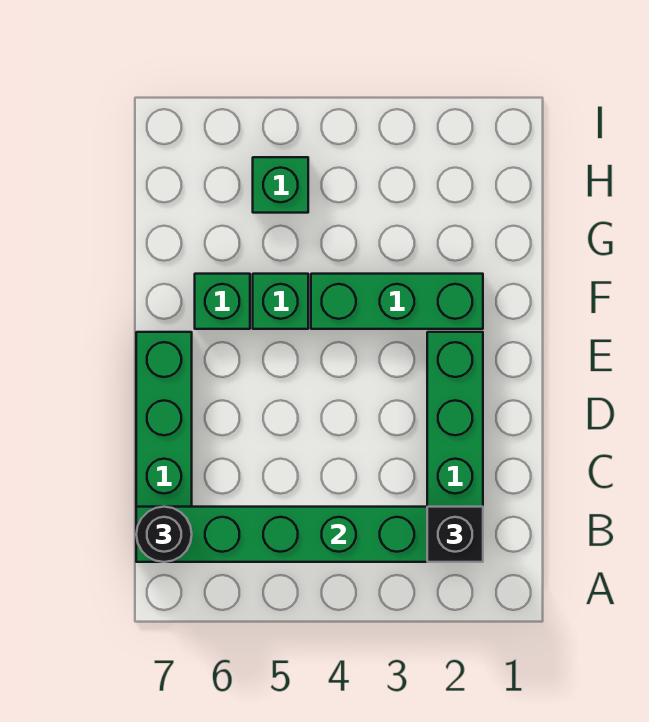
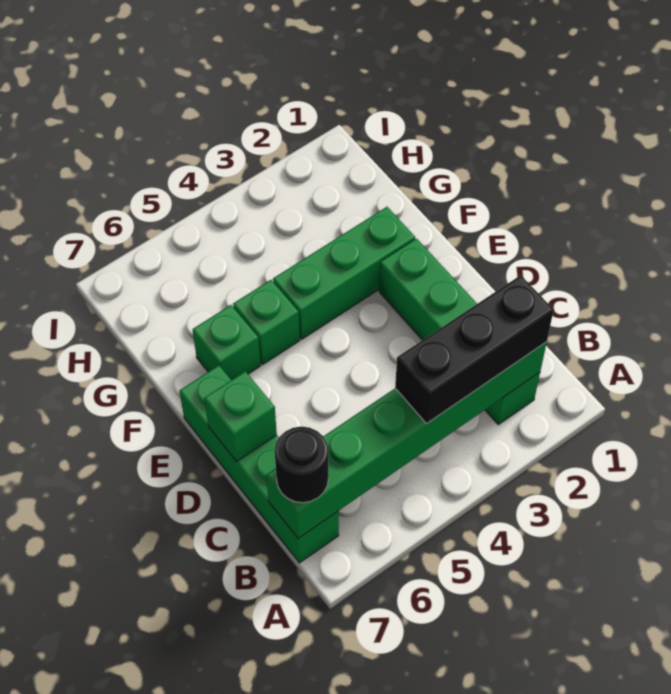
black brick B2 level 3 -> black brick B2:B4 level 3
green brick H5 level 1 -> green brick D7 level 2

